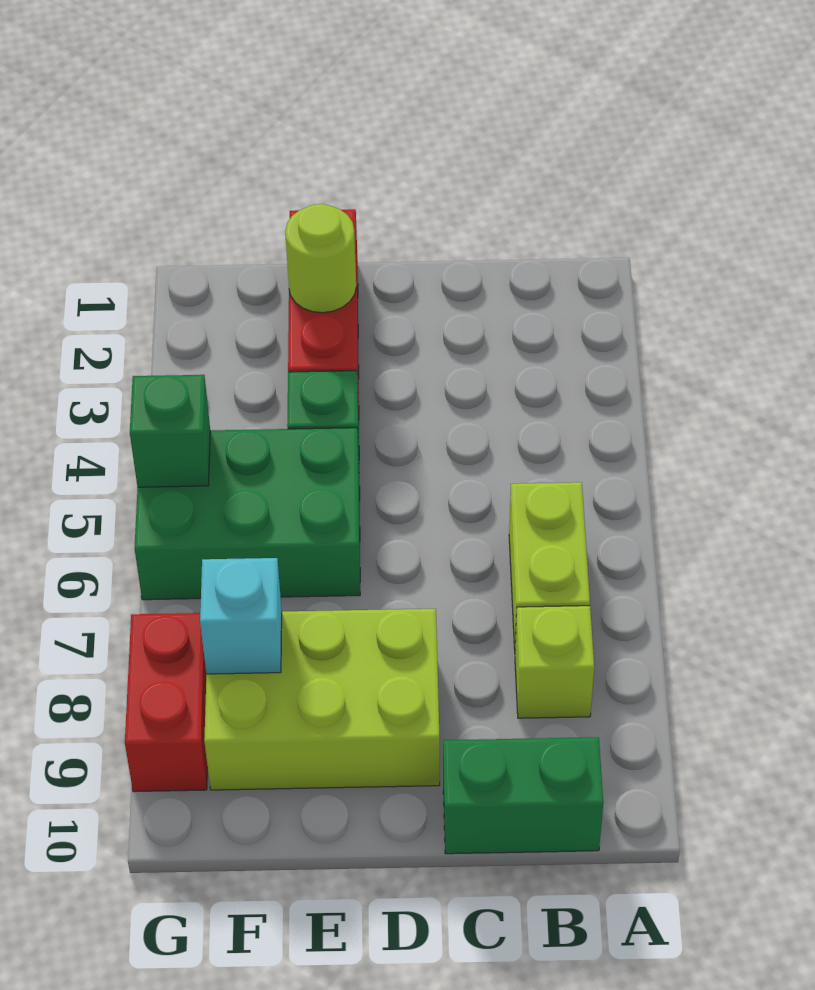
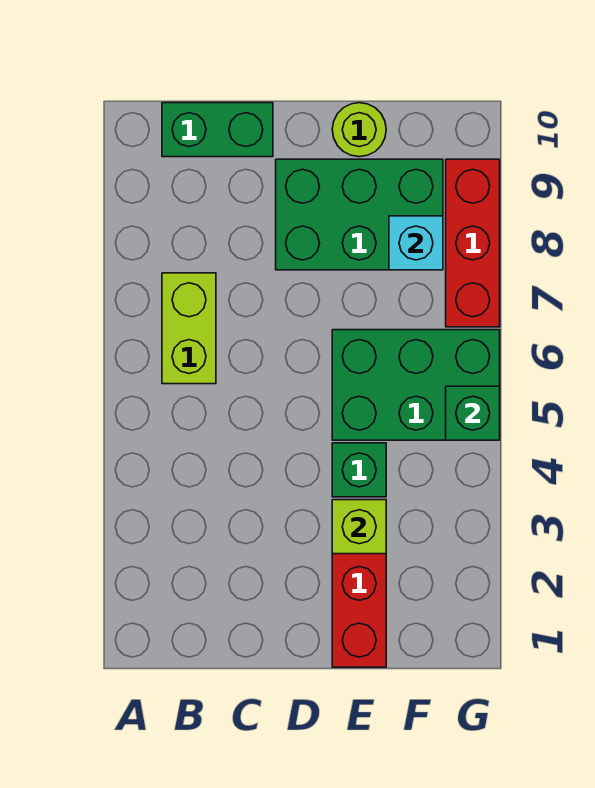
lime brick B8 level 1 -> lime brick E3 level 2
lime brick D8:F9 level 1 -> green brick D8:F9 level 1
lime round brick E2 level 2 -> lime round brick E10 level 1
red brick G8:G9 level 1 -> red brick G7:G9 level 1

